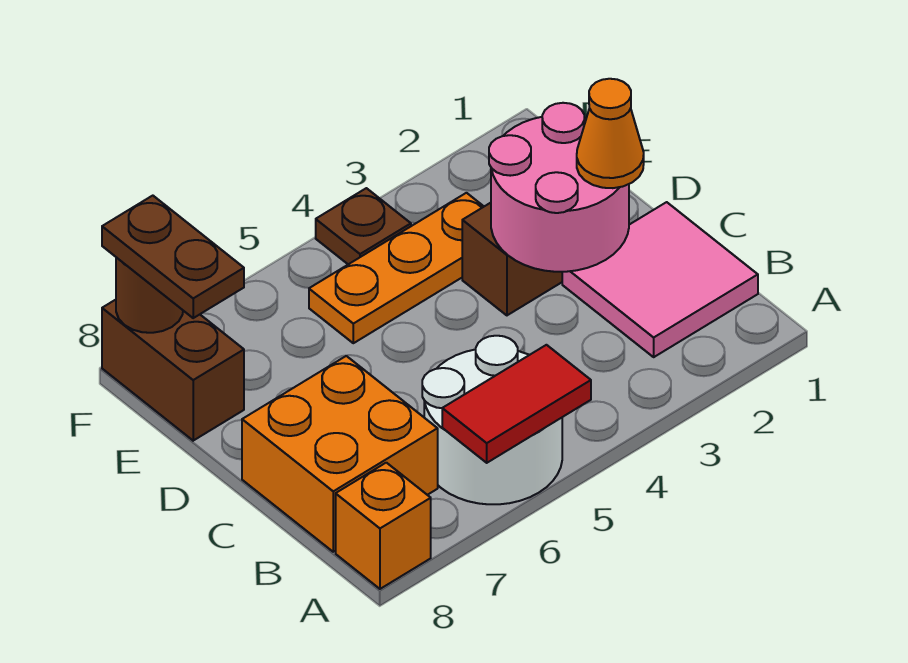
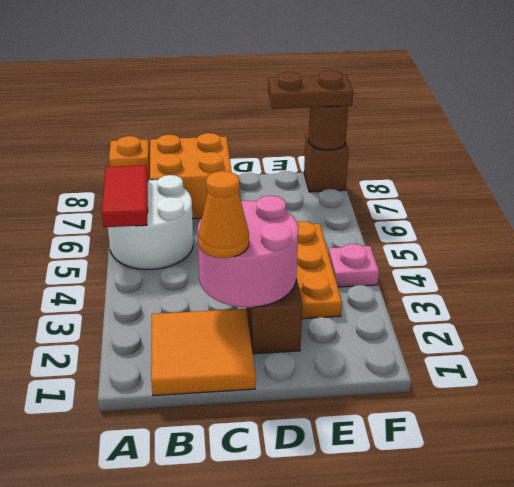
pink tile B1:C2 level 1 -> orange tile B1:C2 level 1
brown brick E8:F8 level 1 -> brown brick F8 level 1
brown plate F4 level 1 -> pink plate F4 level 1

